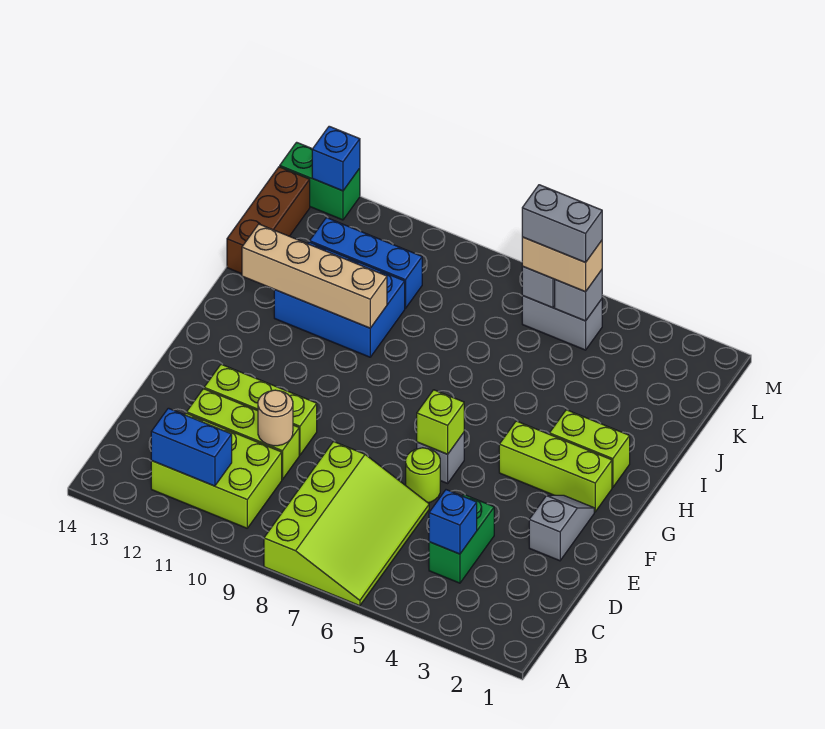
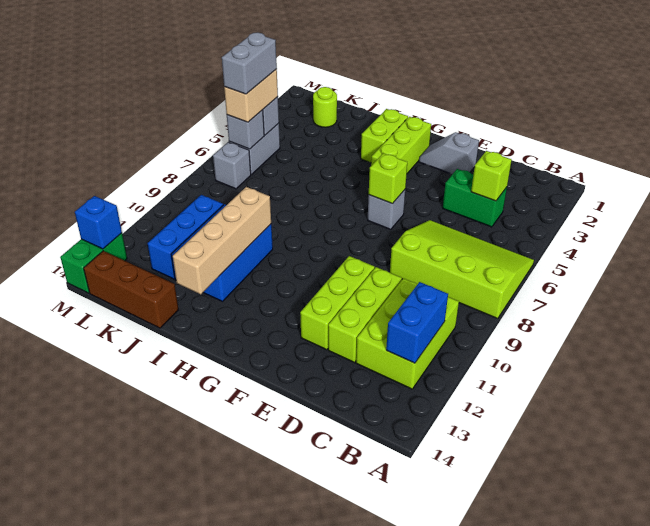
blue brick C4 level 2 -> lime brick C4 level 2
tan round brick D10 level 2 -> none
lime round brick E6 level 1 -> lime round brick K2 level 1
none -> grey brick L7 level 1

